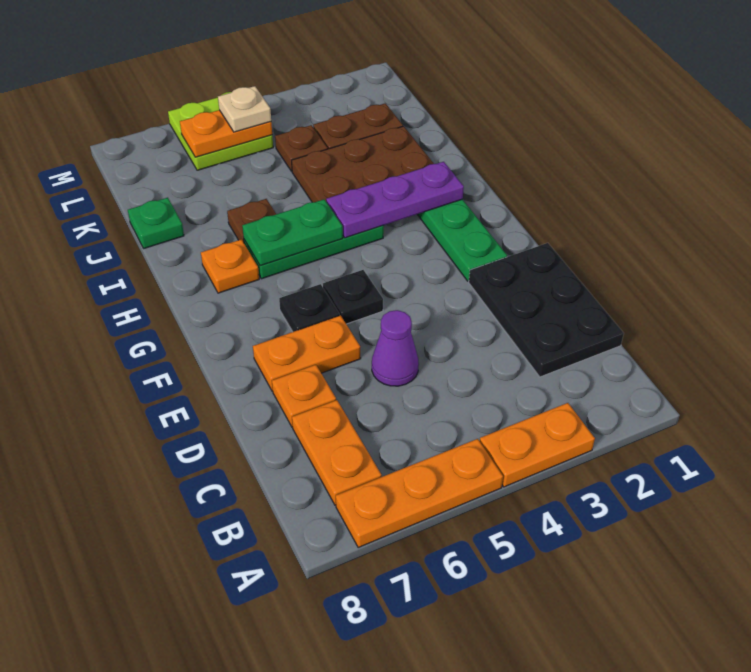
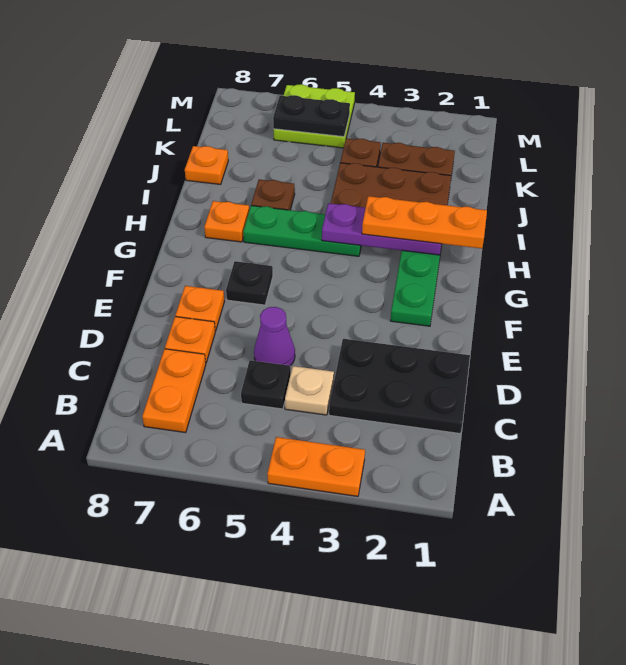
orange plate A5:A7 level 1 -> orange plate H1:H3 level 3
black plate C1:E2 level 1 -> black plate C1:D3 level 1
orange plate E6:E7 level 1 -> orange plate E7 level 1
black plate F5 level 1 -> black plate C5 level 1
green plate H5:H6 level 2 -> none
green plate J8 level 1 -> orange plate J8 level 1
orange plate L5:L6 level 2 -> black plate L5:L6 level 2
tan plate L5 level 3 -> tan plate C4 level 1

